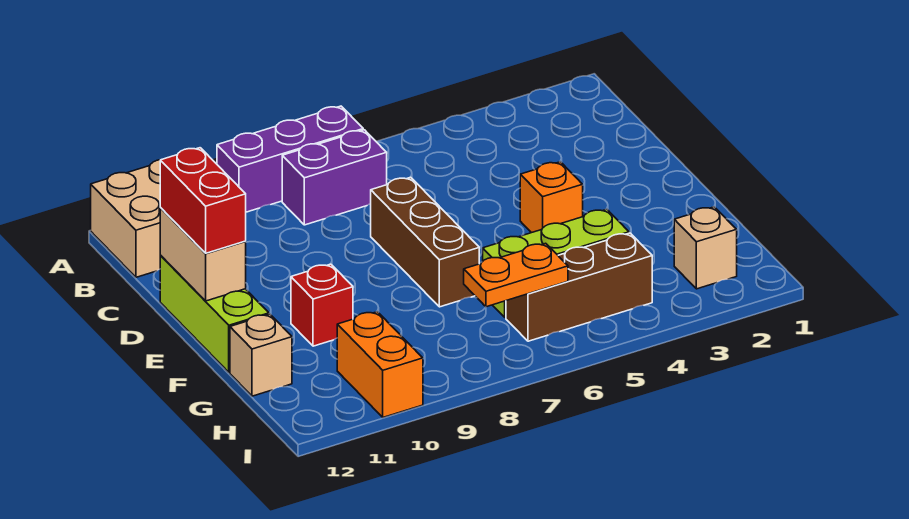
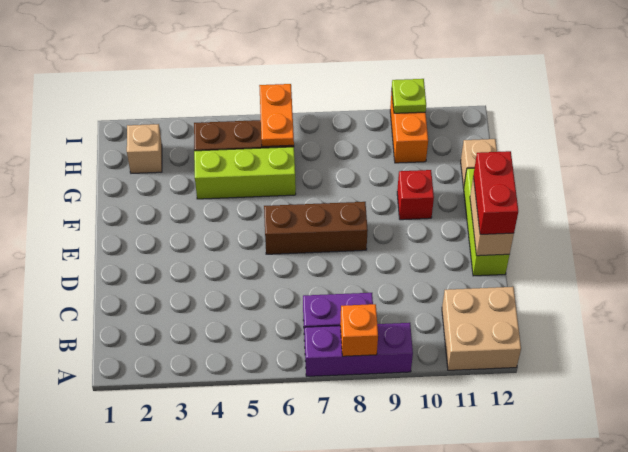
brown brick D7:F7 level 1 -> brown brick E6:E8 level 1
orange brick E4 level 1 -> orange brick A8 level 2
orange plate H6:H7 level 2 -> orange plate H6:I6 level 2
none -> lime plate I10 level 2

